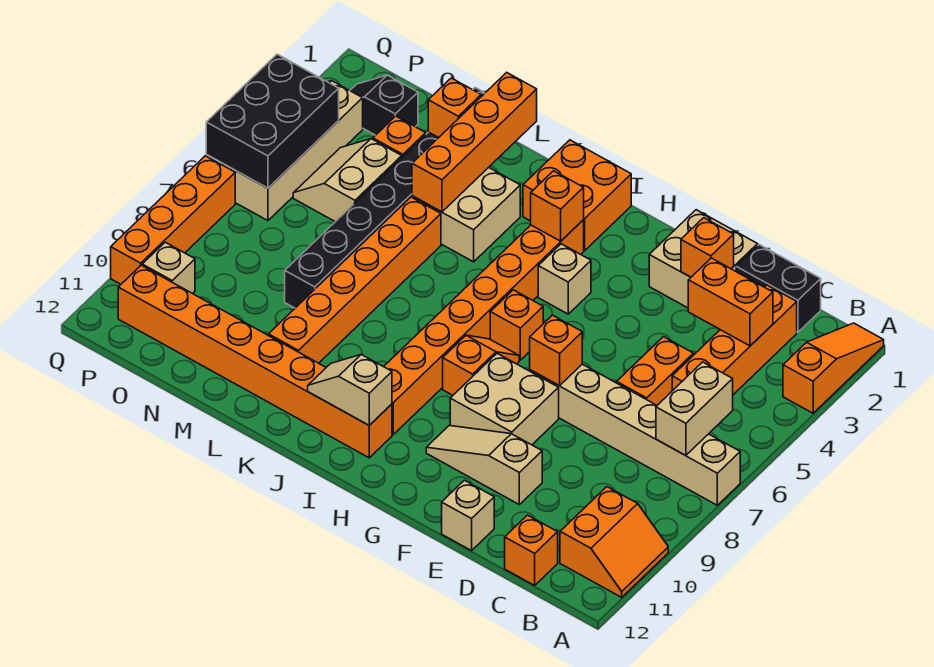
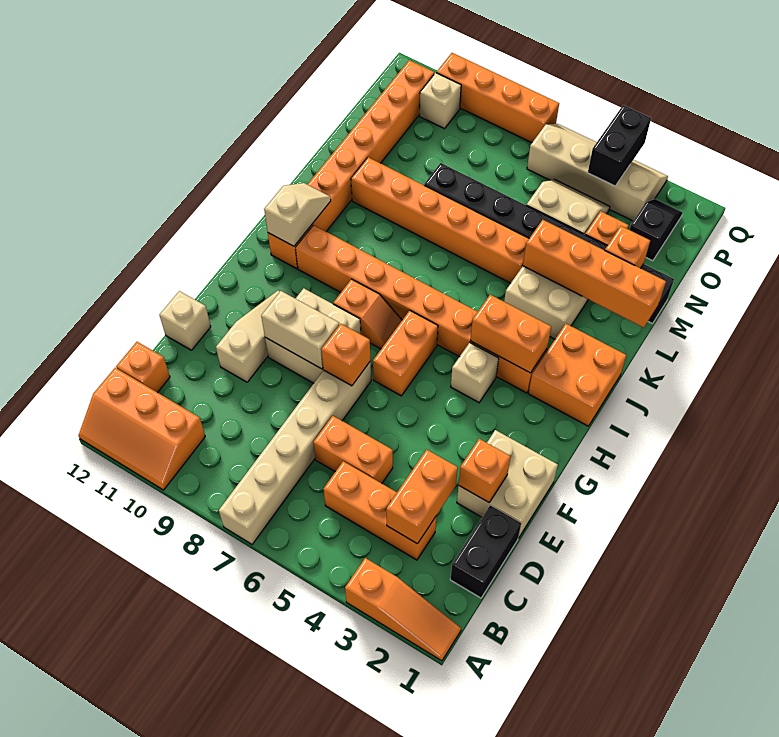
orange slope A10:B11 level 1 top B -> orange slope A10:B12 level 1 top B
tan brick B6:B7 level 2 -> tan brick F8:F9 level 2
orange brick C2:C5 level 1 -> orange brick C3:C5 level 1
orange brick H6 level 1 -> orange brick G6:H6 level 1
orange brick I3 level 2 -> orange brick I3:I4 level 2
black brick P4:Q6 level 2 -> black brick P4:Q4 level 2

